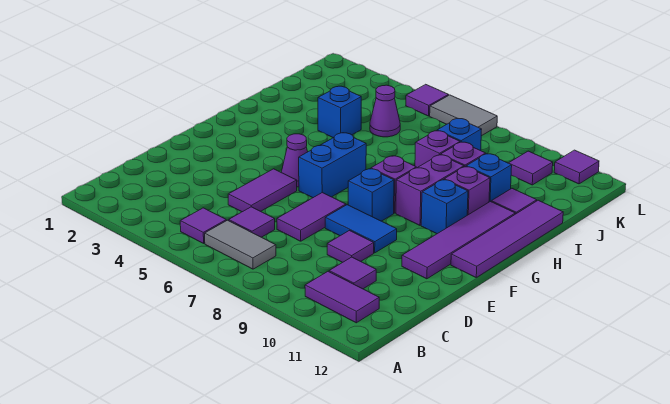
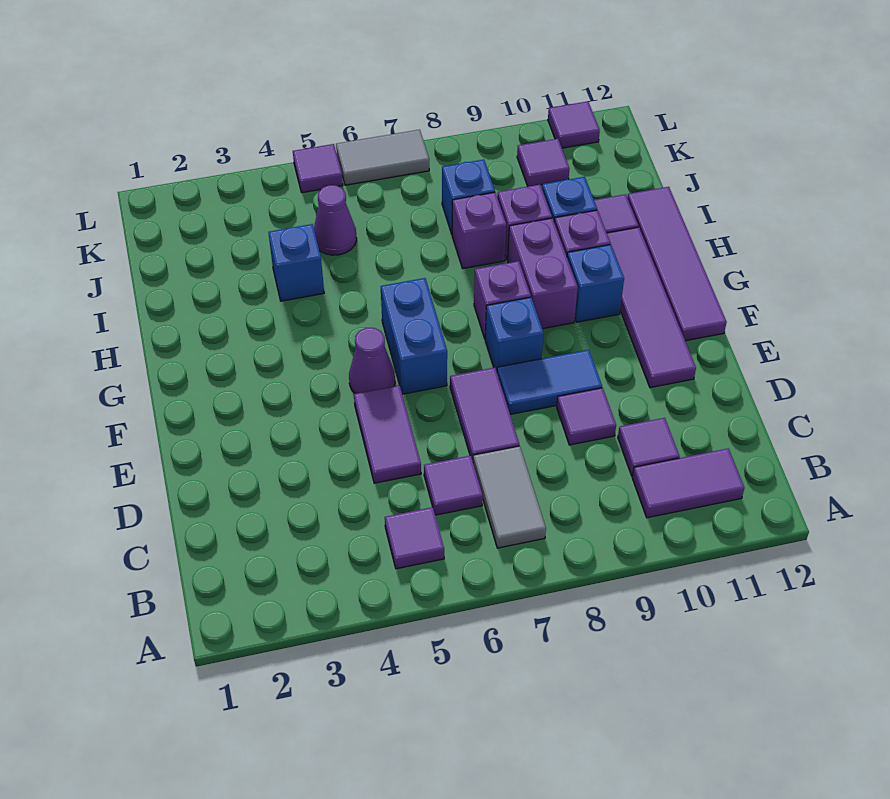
grey tile B6:B7 level 1 -> grey tile B7:C7 level 1

